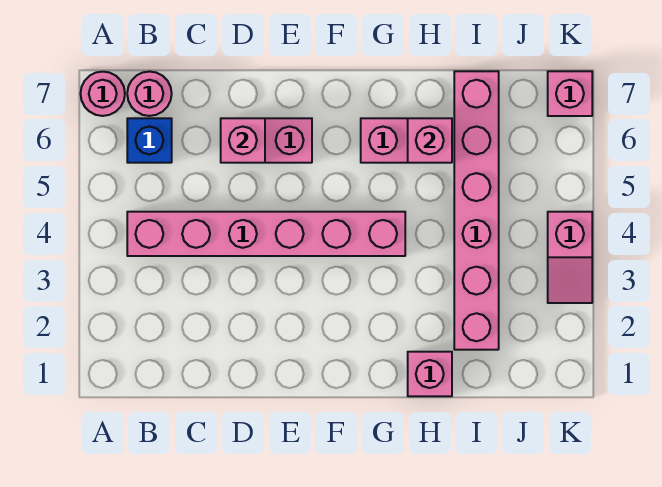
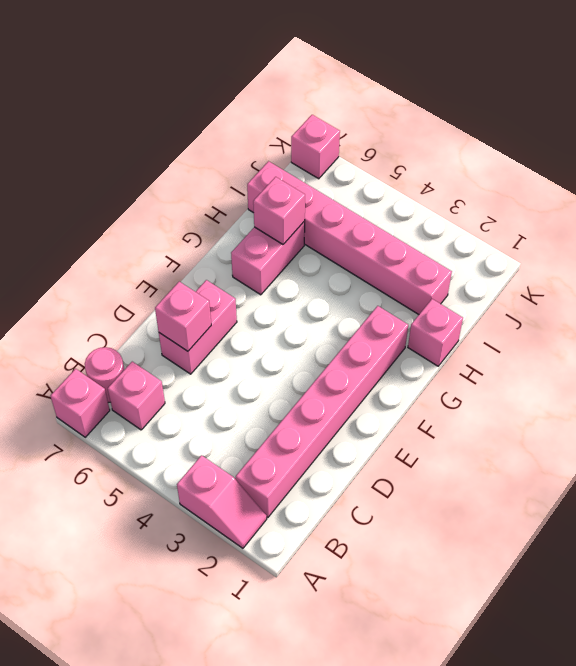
pink round brick A7 level 1 -> pink brick A7 level 1
pink brick B4:G4 level 1 -> pink brick B2:G2 level 1
blue brick B6 level 1 -> pink brick B6 level 1
pink slope K3:K4 level 1 top 4 -> pink slope A2:A3 level 1 top 3

